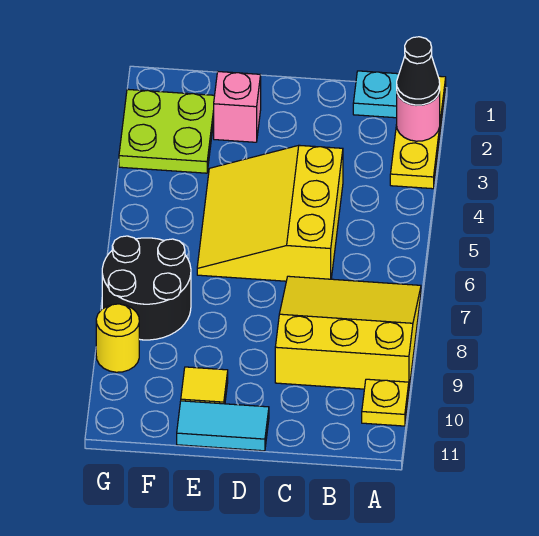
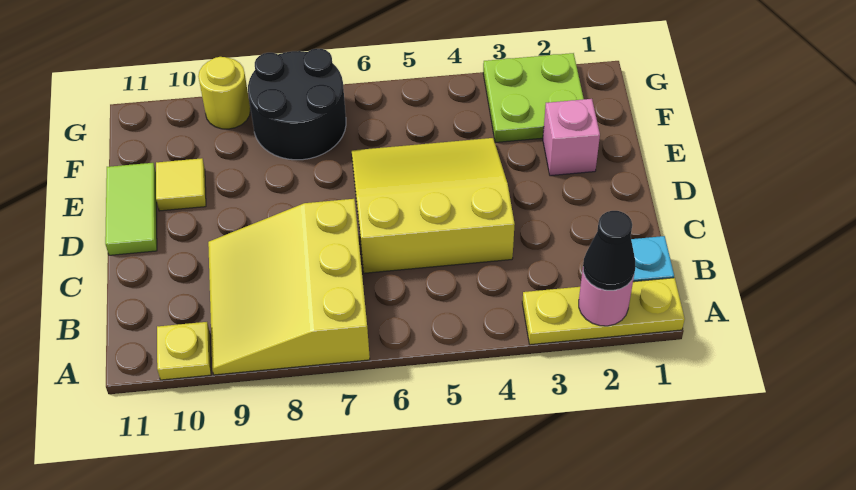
yellow slope A7:C9 level 1 top 9 -> yellow slope A7:C9 level 1 top 7
cyan tile D11:E11 level 1 -> lime tile D11:E11 level 1

